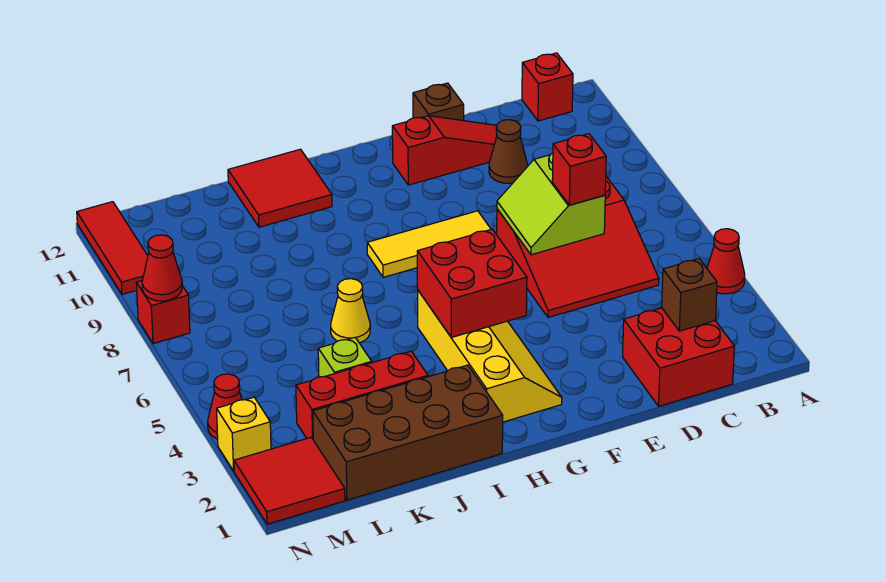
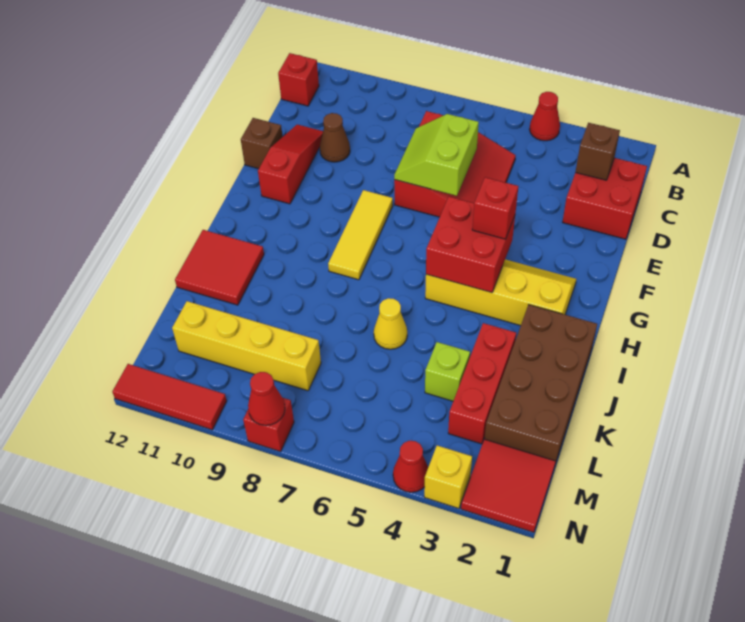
lime slope D6:E7 level 2 top D -> lime slope D6:E7 level 2 top 6
red brick D6 level 3 -> red brick G4 level 3
none -> yellow brick L8:L11 level 1

